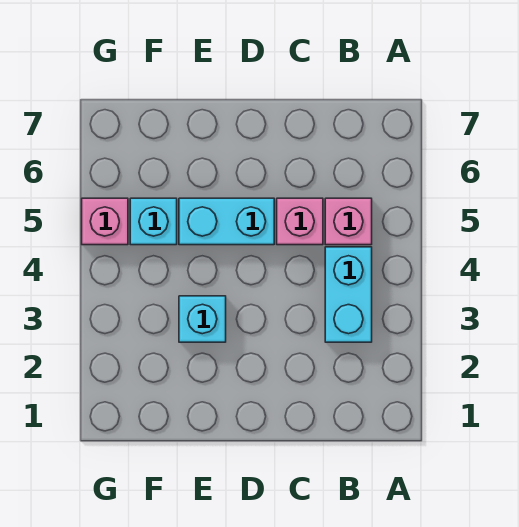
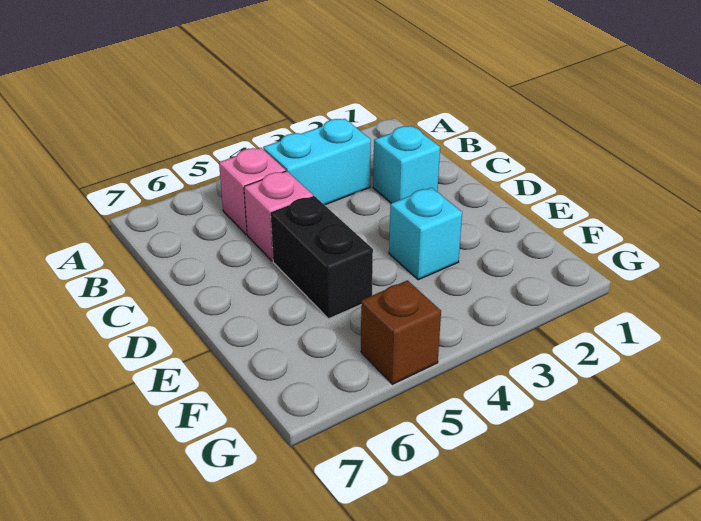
cyan brick D5:E5 level 1 -> black brick D5:E5 level 1
cyan brick F5 level 1 -> cyan brick C2 level 1
pink brick G5 level 1 -> brown brick G5 level 1

